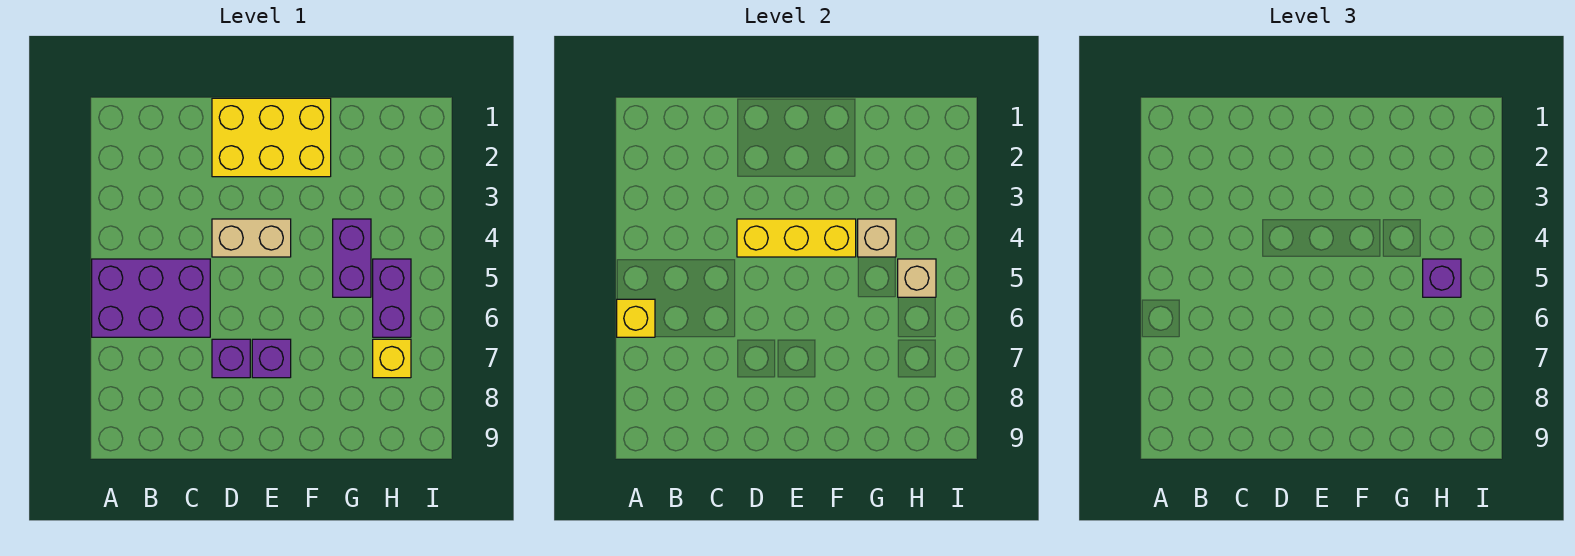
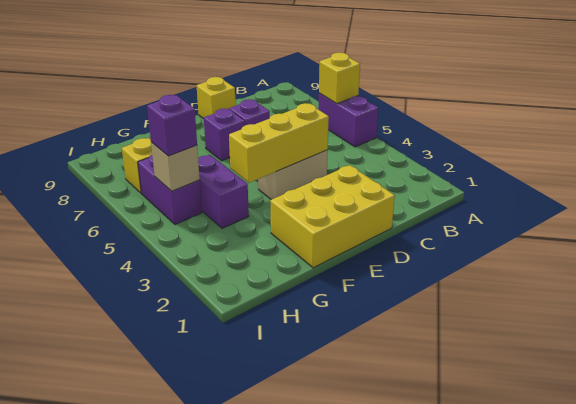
purple brick A5:C6 level 1 -> purple brick A5:A6 level 1
none -> yellow brick D9 level 1
tan brick G4 level 2 -> none

